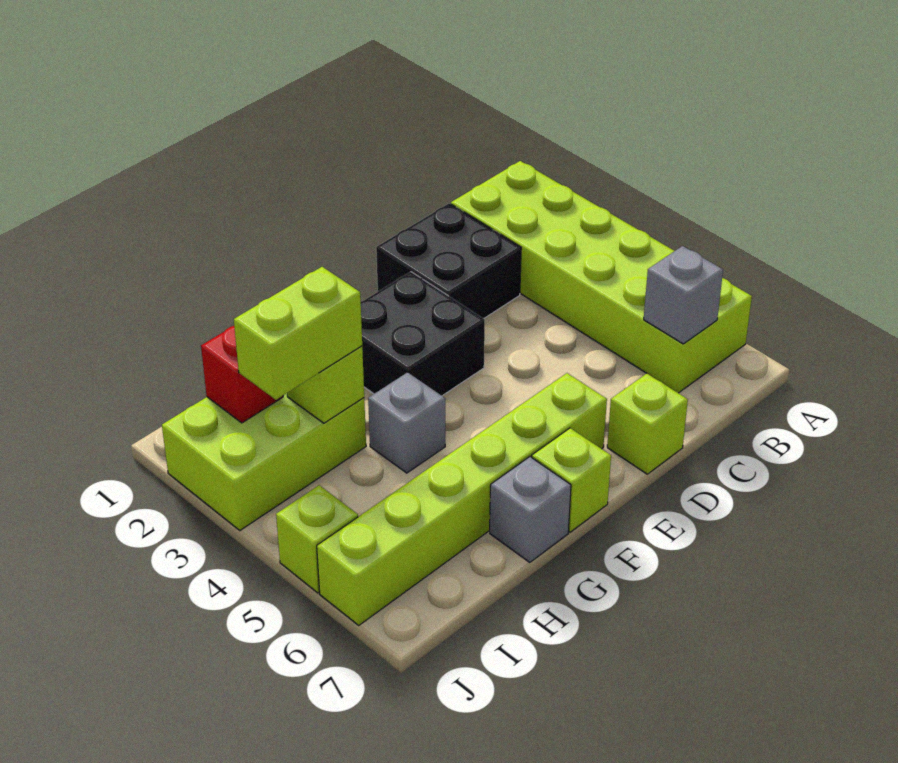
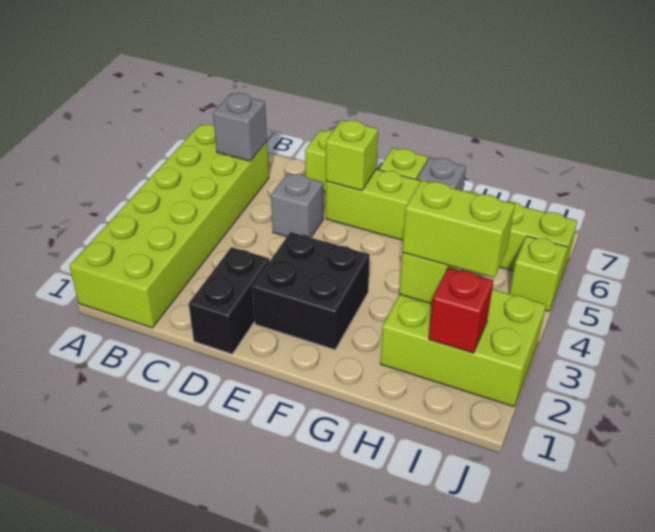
black brick C1:D2 level 1 -> black brick D1:D2 level 1
none -> lime brick E6 level 2
grey brick G4 level 1 -> grey brick D5 level 1

